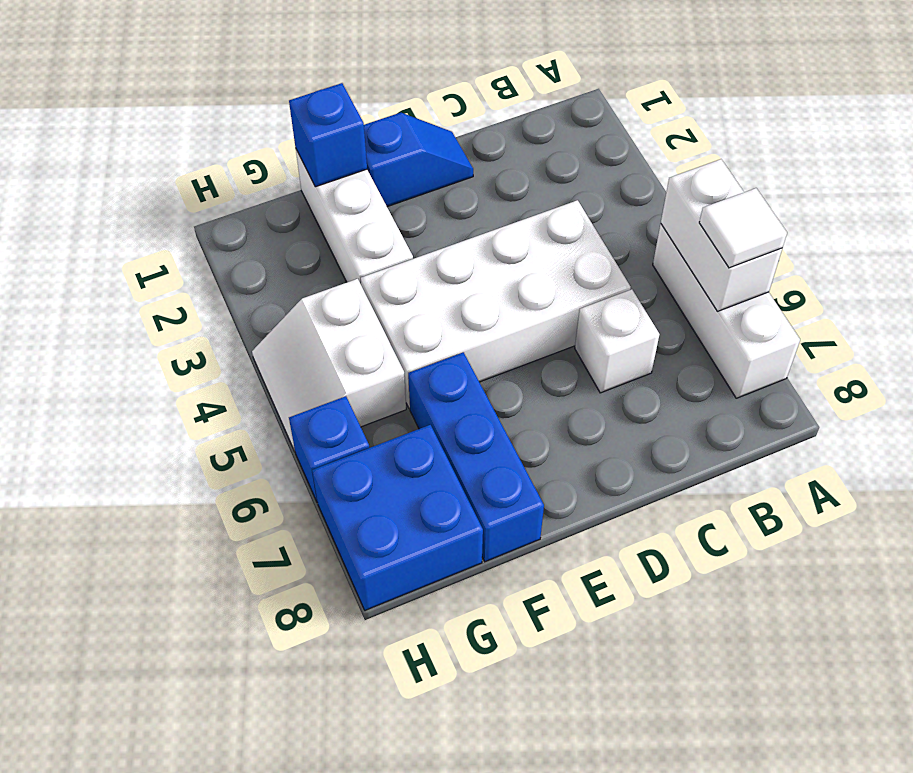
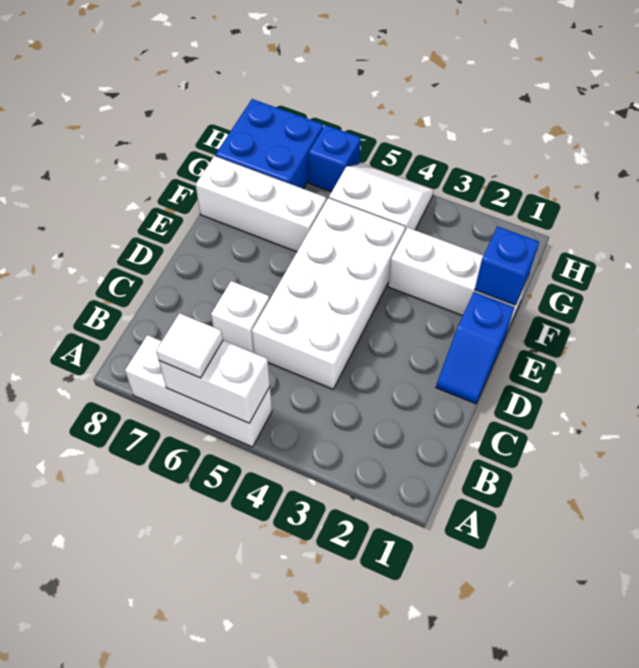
blue brick F6:F8 level 1 -> white brick F6:F8 level 1

